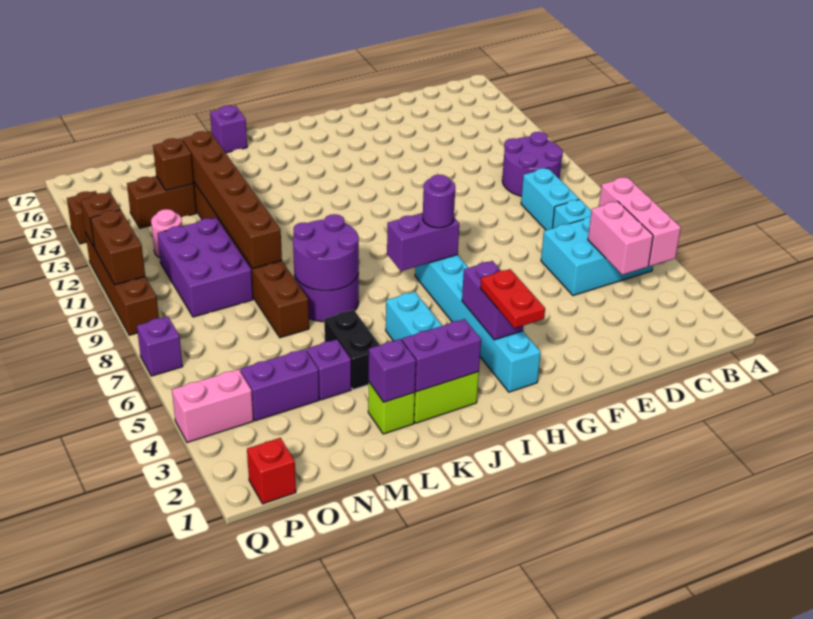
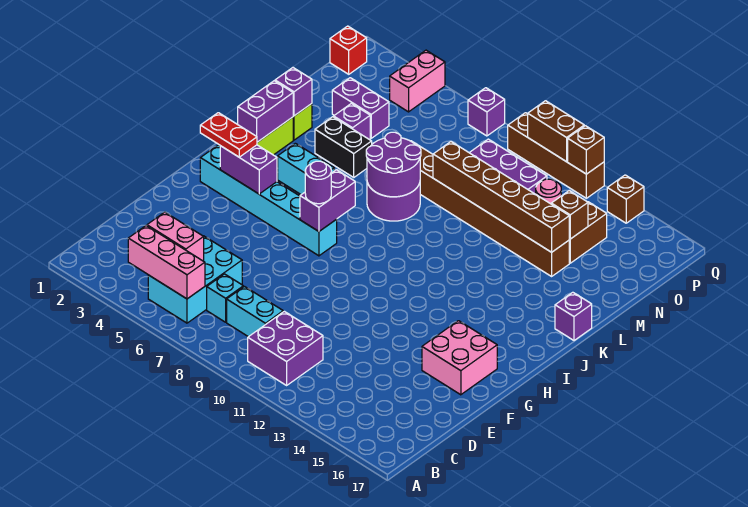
purple round brick B10:C11 level 1 -> purple brick B10:C11 level 1
none -> pink brick F15:G16 level 1
purple brick N4:O4 level 1 -> purple brick N3:N4 level 1

